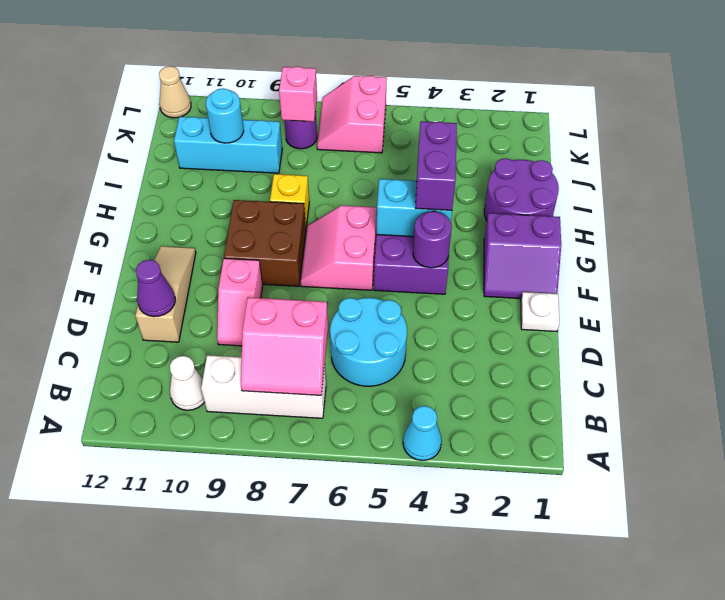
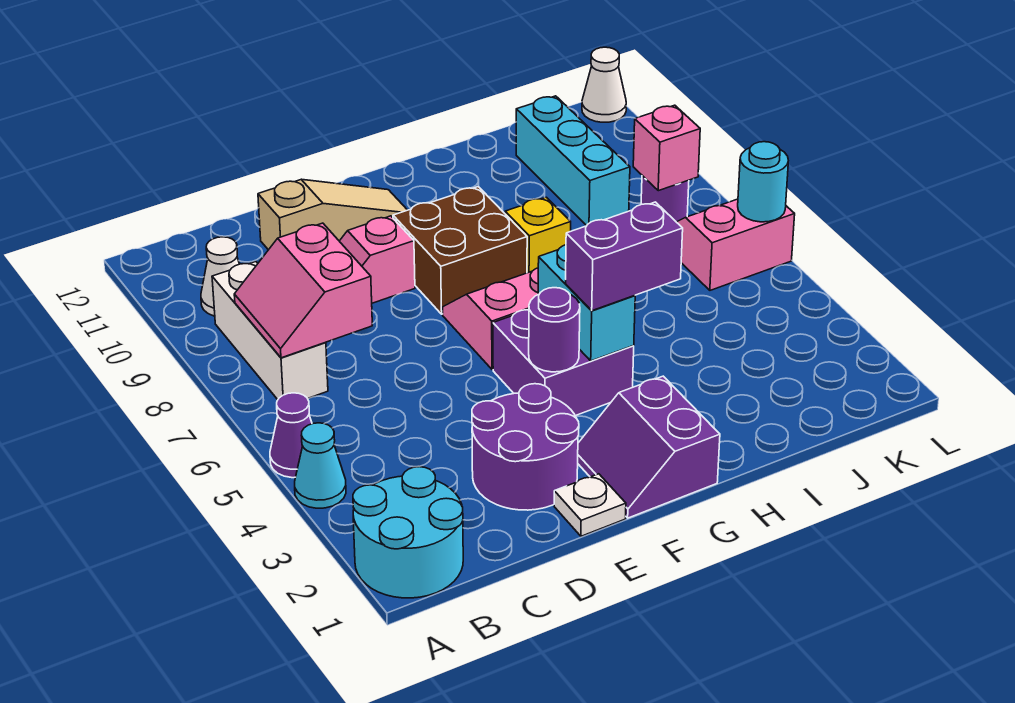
cyan round brick C5:D6 level 1 -> cyan round brick A1:B2 level 1
purple cone D11 level 2 -> purple cone A5 level 1
purple round brick H1:I2 level 1 -> purple round brick D2:E3 level 1
cyan round brick J10 level 2 -> cyan round brick L6 level 2
tan cone L12 level 1 -> white cone L12 level 1

